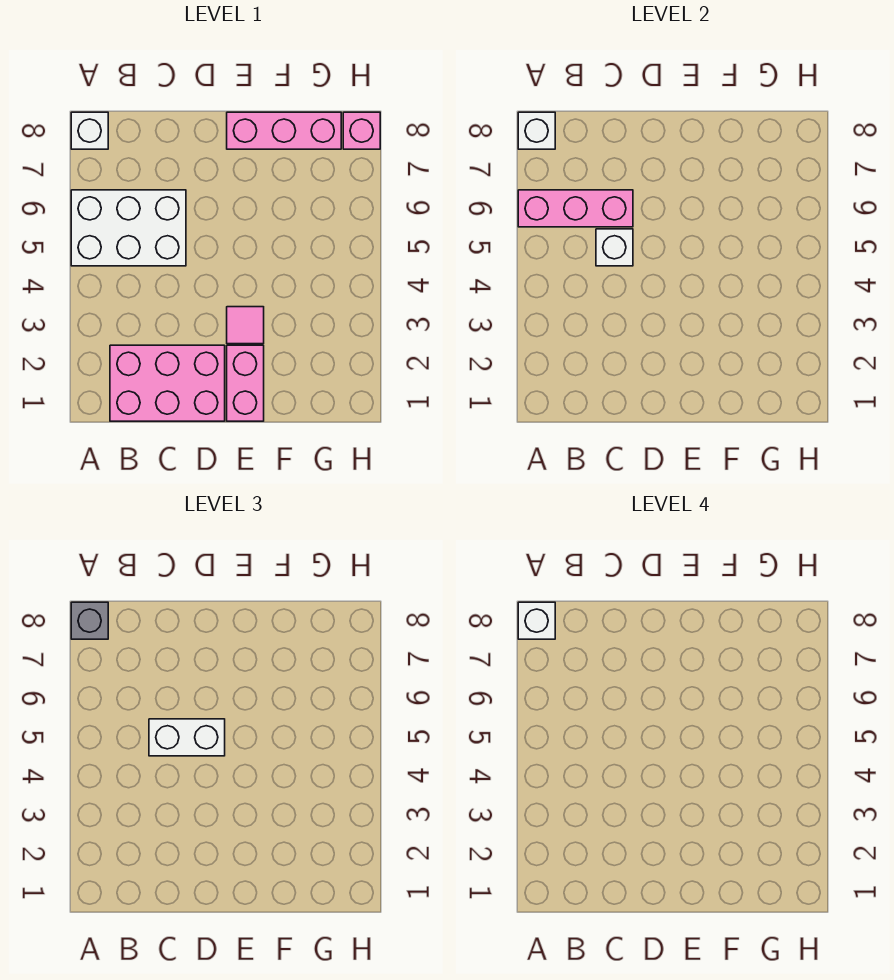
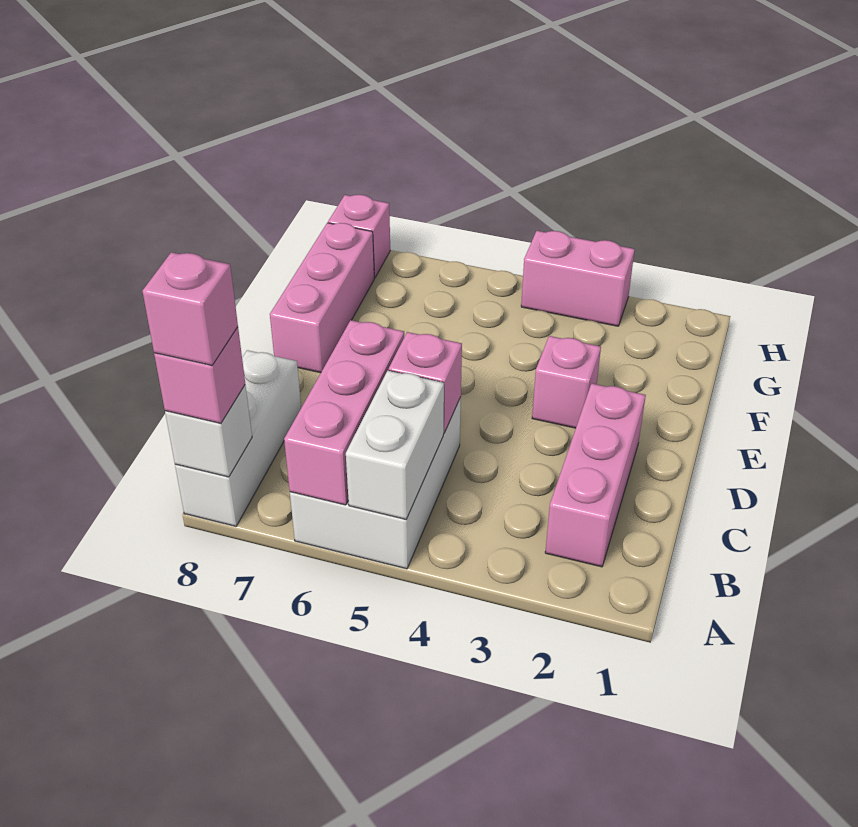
white brick A8 level 1 -> white brick A8:C8 level 1
grey brick A8 level 3 -> pink brick A8 level 3
white brick A8 level 4 -> pink brick A8 level 4
pink brick B1:D2 level 1 -> pink brick B2:D2 level 1
white brick C5 level 2 -> pink brick C5 level 2
white brick C5:D5 level 3 -> white brick A5:B5 level 2
pink brick E1:E2 level 1 -> pink brick H3:H4 level 1
pink tile E3 level 1 -> pink brick E3 level 1

